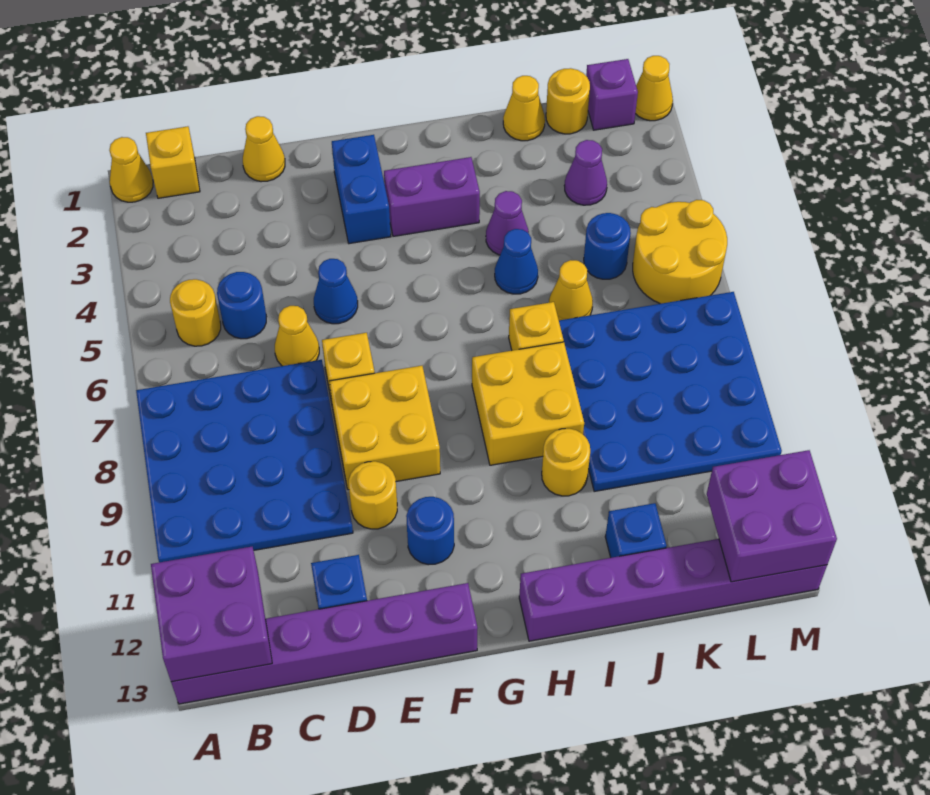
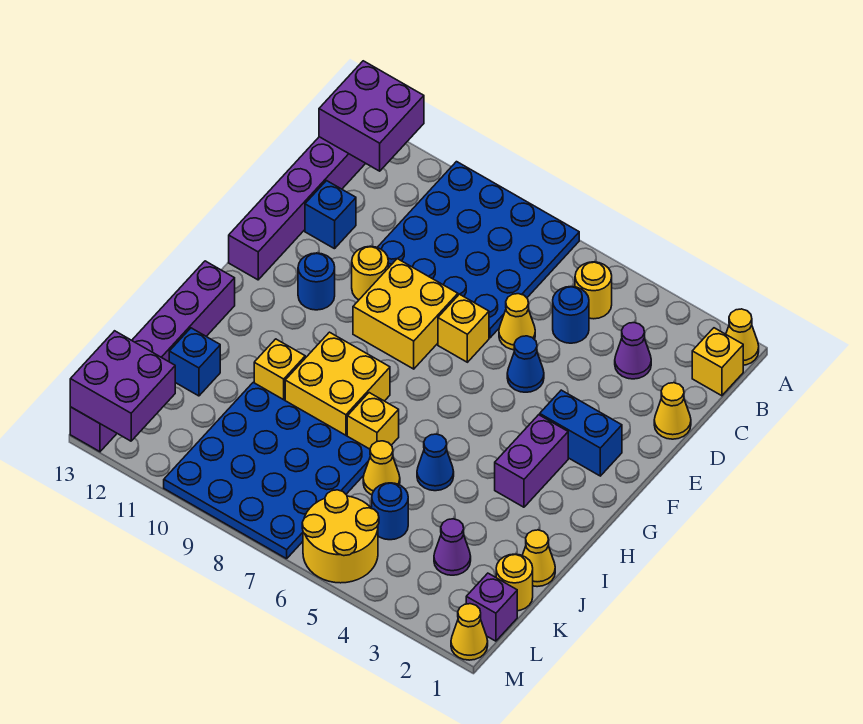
purple cone I4 level 1 -> purple cone C3 level 1
yellow round brick I10 level 1 -> yellow brick I10 level 1

